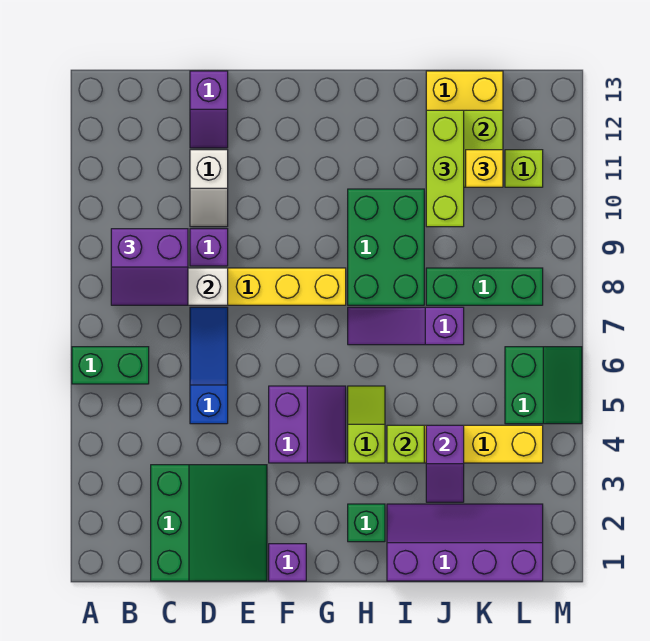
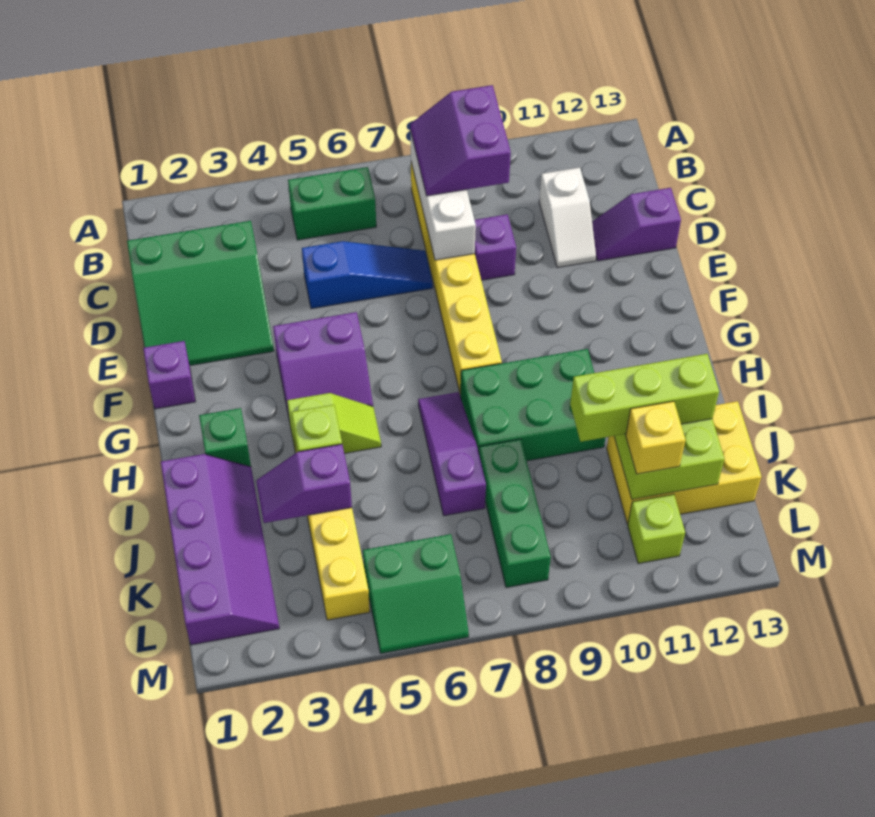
green brick A6:B6 level 1 -> green brick B5:B6 level 1
white slope D10:D11 level 1 top 11 -> white slope C11:D11 level 1 top C

